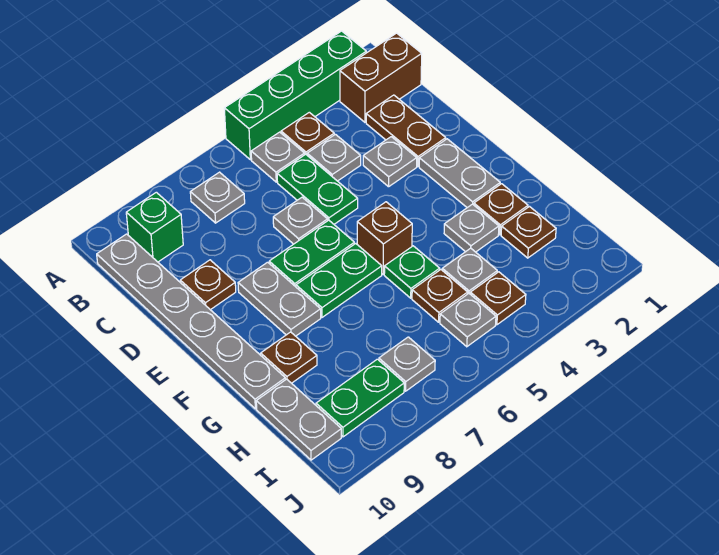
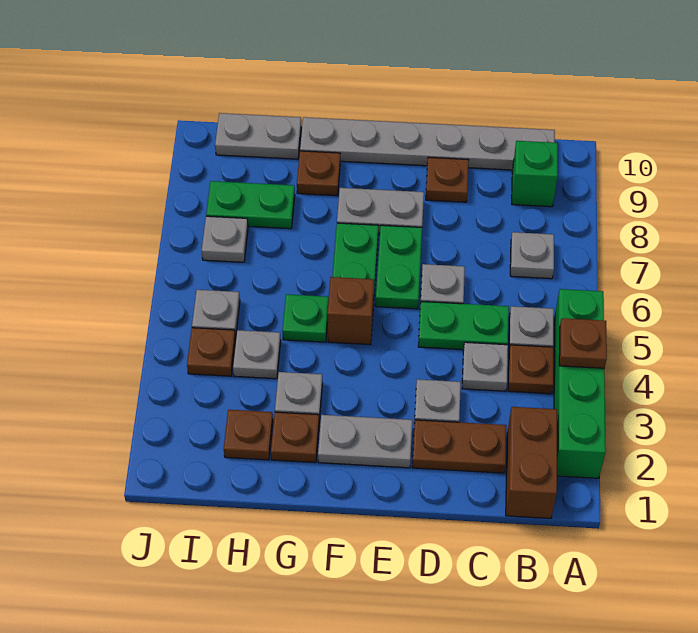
brown plate H5 level 1 -> brown plate A4 level 2
green plate I8:I9 level 1 -> green plate H8:I8 level 1

